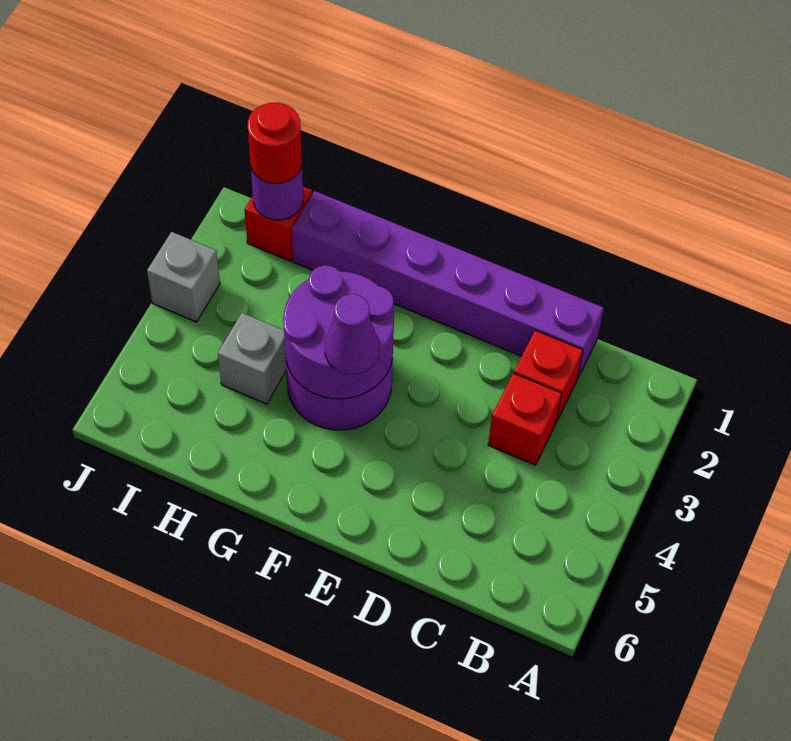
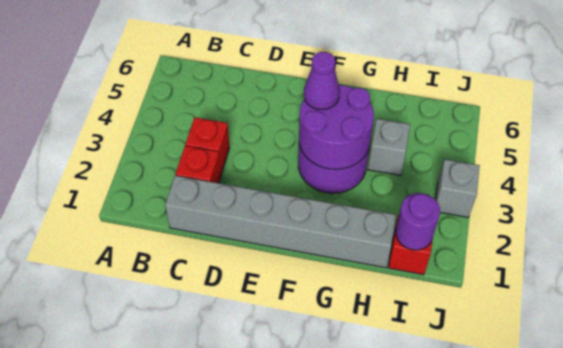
purple brick C1:H1 level 1 -> grey brick C1:H1 level 1
red round brick I1 level 3 -> none

